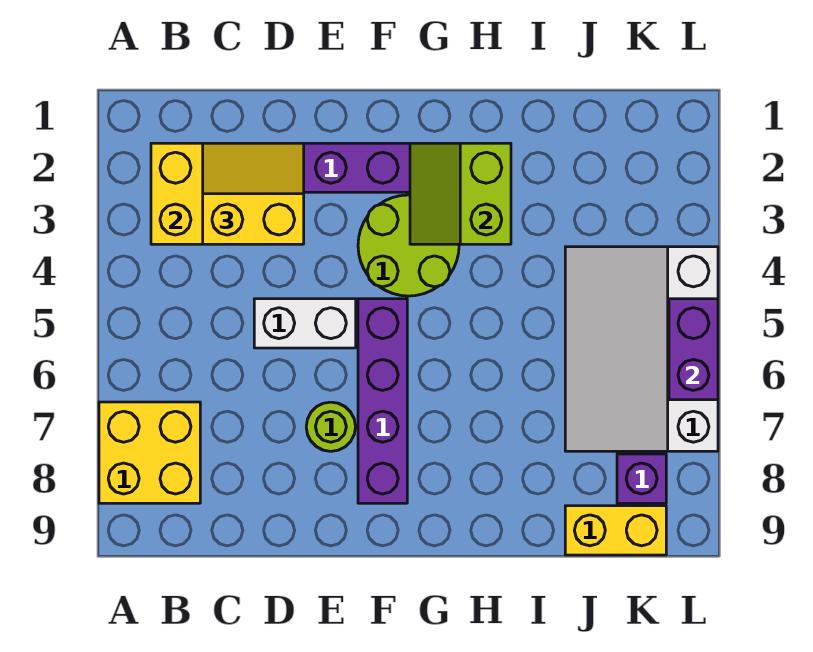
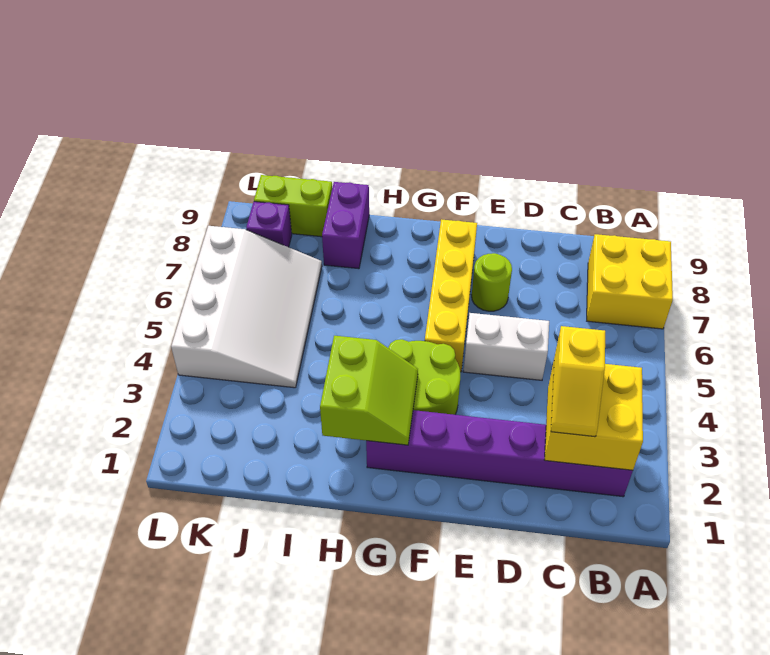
yellow slope C2:D3 level 3 top 3 -> yellow slope C2:C3 level 3 top 3
purple brick F5:F8 level 1 -> yellow brick F5:F8 level 1
yellow brick J9:K9 level 1 -> lime brick J9:K9 level 1
purple brick L5:L6 level 2 -> purple brick I8:I9 level 1

